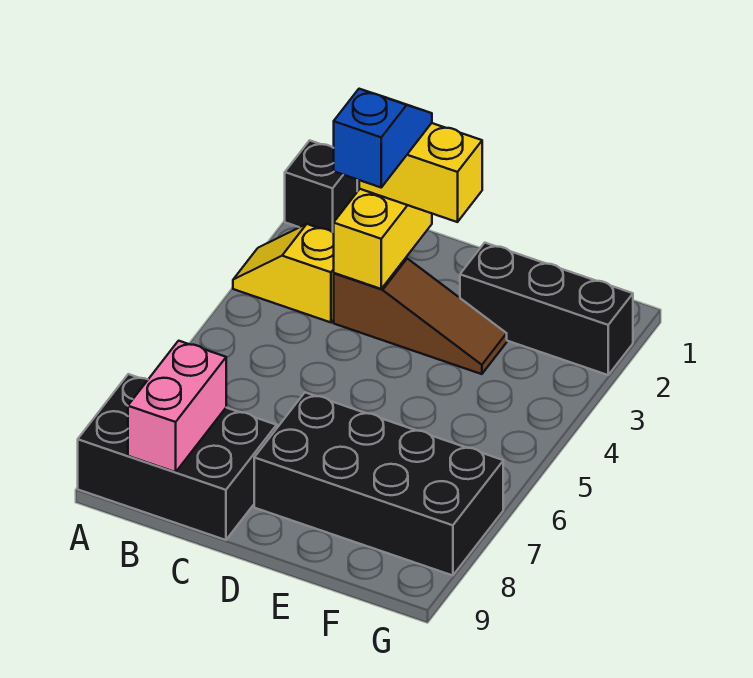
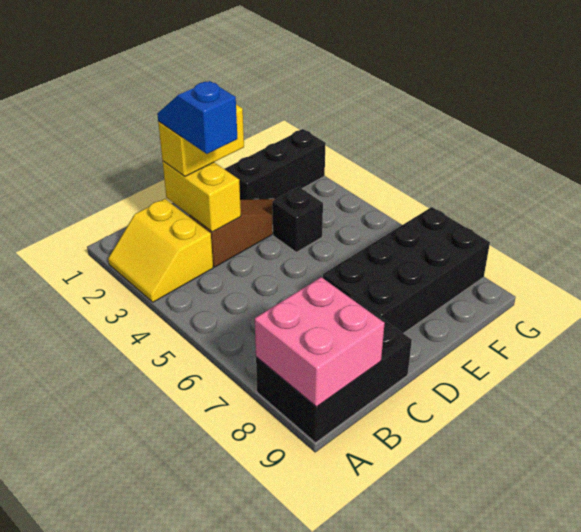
black brick A1 level 1 -> black brick E4 level 1
yellow slope A3:B3 level 1 top B -> yellow slope A2:B3 level 1 top B
pink brick B8:B9 level 2 -> pink brick A8:B9 level 2

